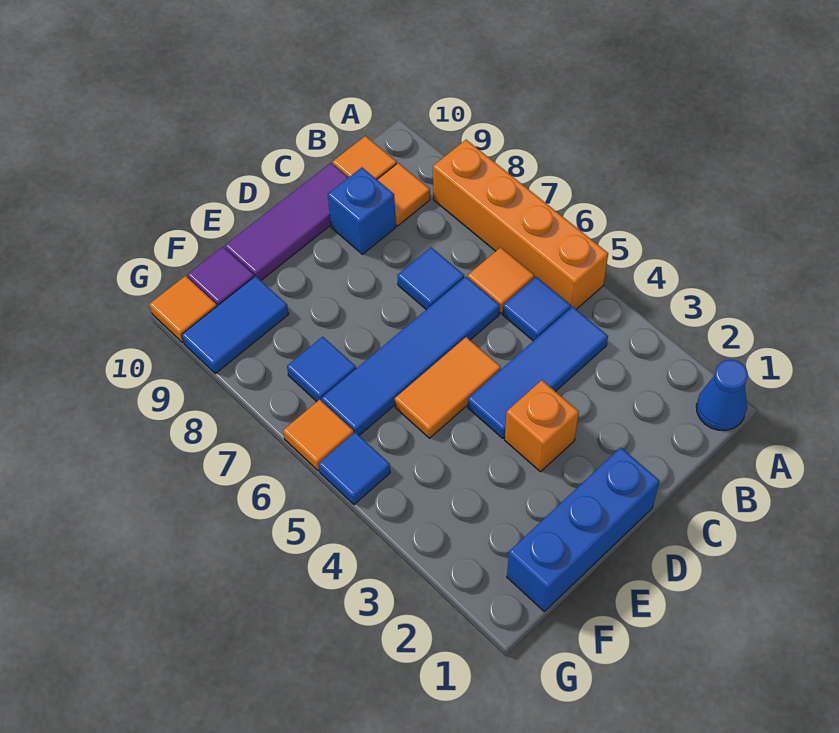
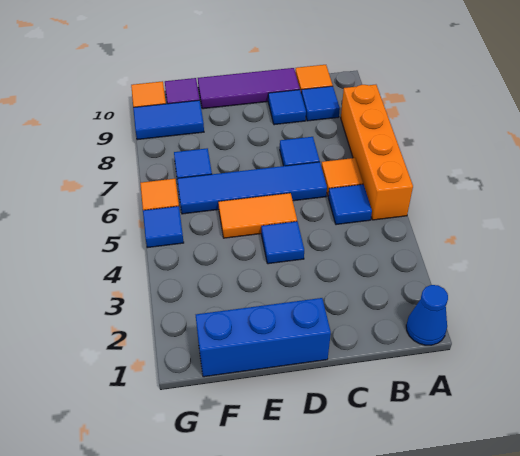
blue tile B4:D4 level 1 -> blue tile D4 level 1
orange tile B9 level 1 -> blue tile B9 level 1
blue brick C9 level 1 -> blue tile C9 level 1
orange brick D3 level 1 -> none

